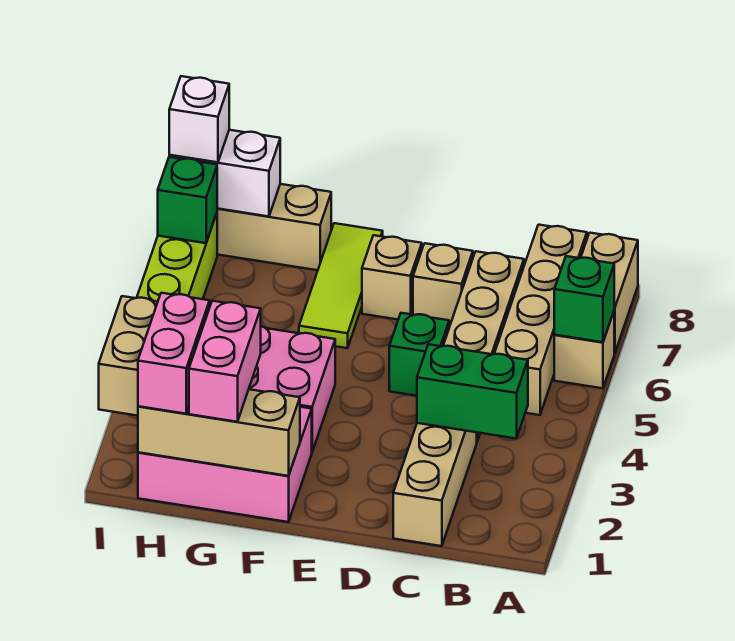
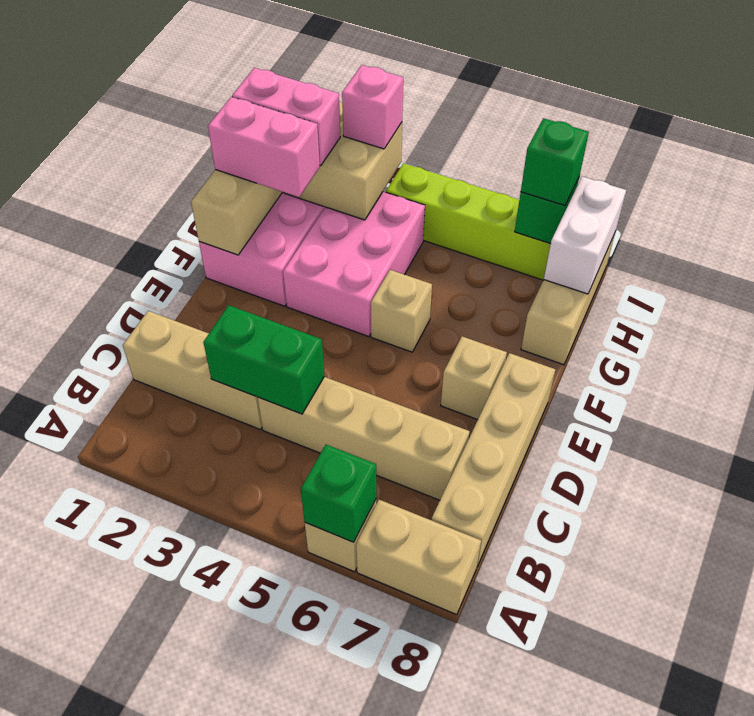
green brick B3:C3 level 2 -> green brick C3:C4 level 2
tan brick B5:B8 level 1 -> tan brick B8:E8 level 1
green brick D5 level 1 -> green brick I7 level 3
tan brick D7 level 1 -> tan brick F5 level 1
lime tile F6:F8 level 1 -> none
none -> pink brick I3 level 3
white brick I8 level 3 -> none

